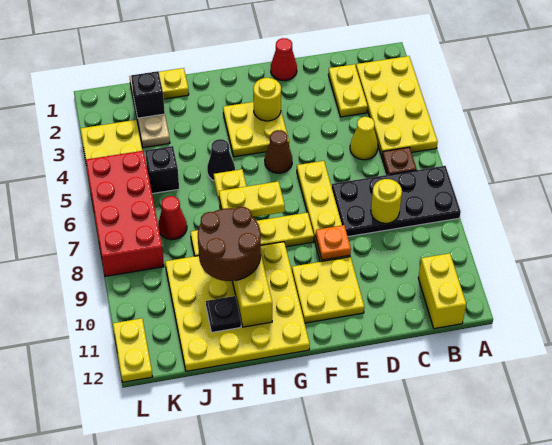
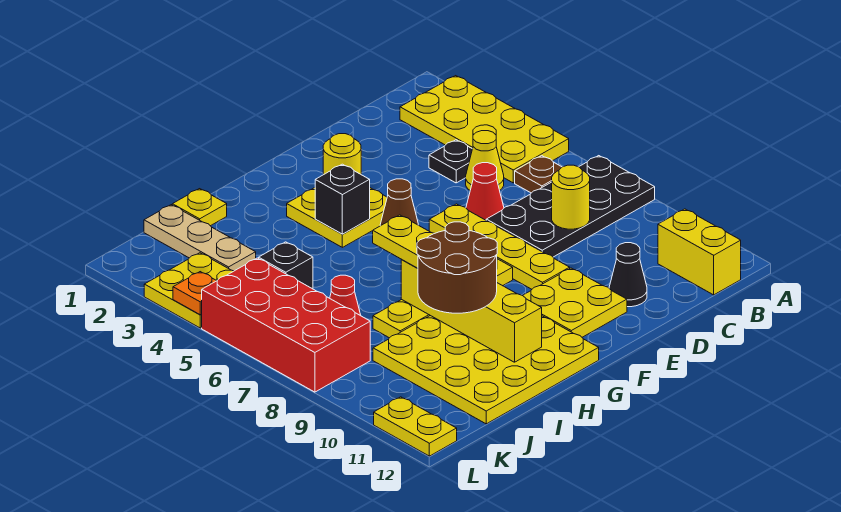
yellow plate C2:C3 level 1 -> none
red cone E1 level 1 -> red cone D6 level 1
orange plate E9 level 2 -> orange plate L4 level 2
yellow plate G8:H8 level 4 -> none
black cone H5 level 1 -> black cone D11 level 1
black plate I11 level 2 -> black plate C4 level 1
black brick J2 level 2 -> black brick G4 level 2

